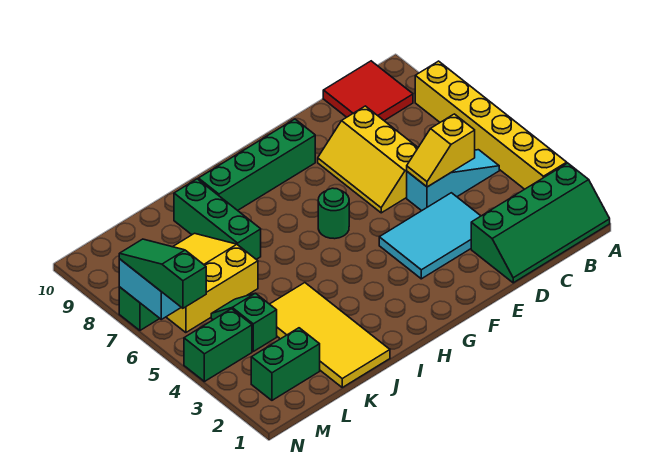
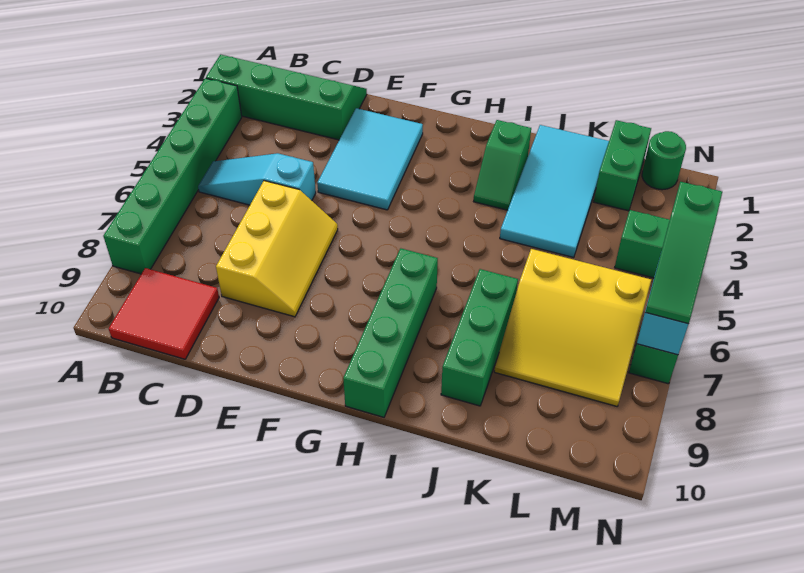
yellow brick A3:A8 level 1 -> green brick A3:A8 level 1
yellow slope C5:D5 level 2 top C -> none
cyan tile D3:F4 level 1 -> cyan tile E2:F4 level 1
green brick F9:I9 level 1 -> green brick H7:H10 level 1
green round brick G6 level 1 -> green round brick M1 level 1
yellow tile J1:K4 level 1 -> cyan tile J1:K4 level 1
green brick L2:M2 level 1 -> green brick L1:L2 level 1
green slope L4:L5 level 1 top 4 -> green slope I2:I3 level 1 top 2

